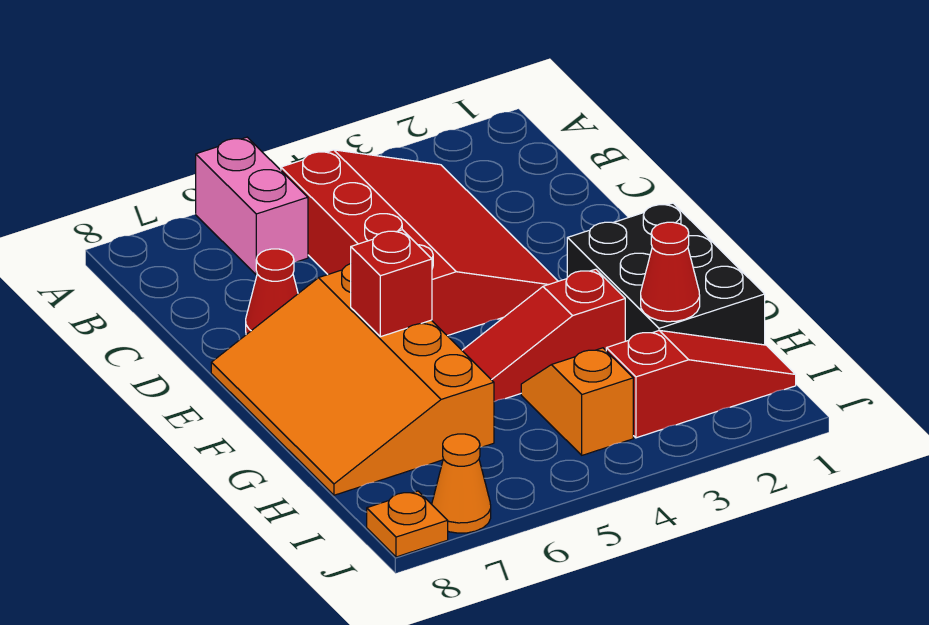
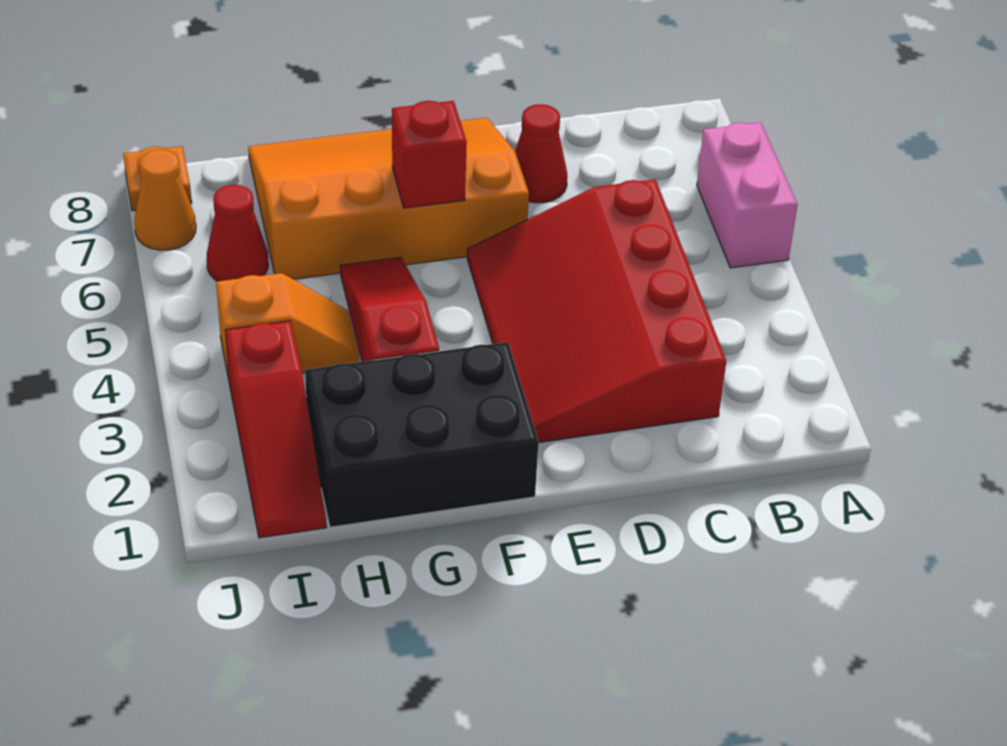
pink brick A6:B6 level 1 -> pink brick A5:A6 level 1
red slope B3:E5 level 1 top 5 -> red slope C2:E5 level 1 top C
red cone H2 level 2 -> red cone I6 level 1

